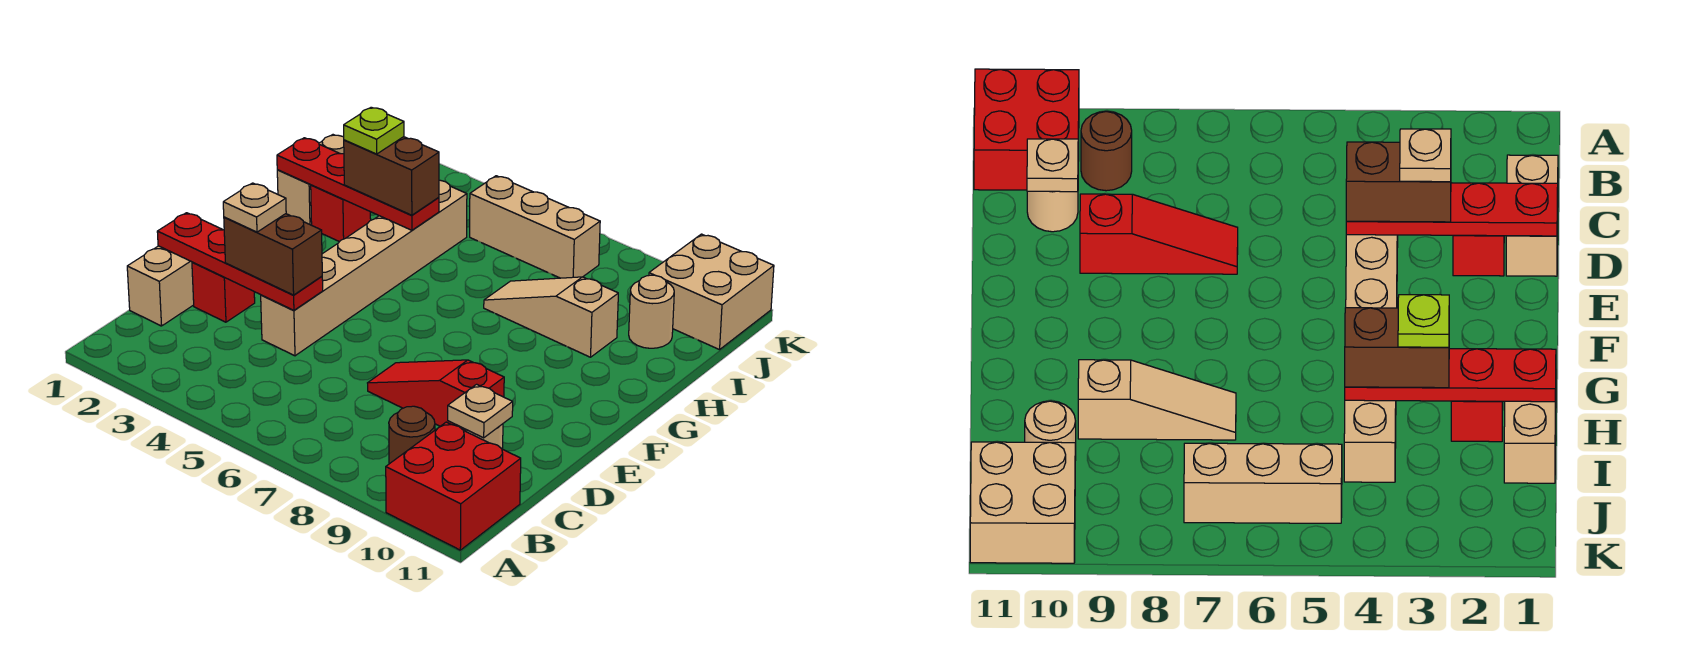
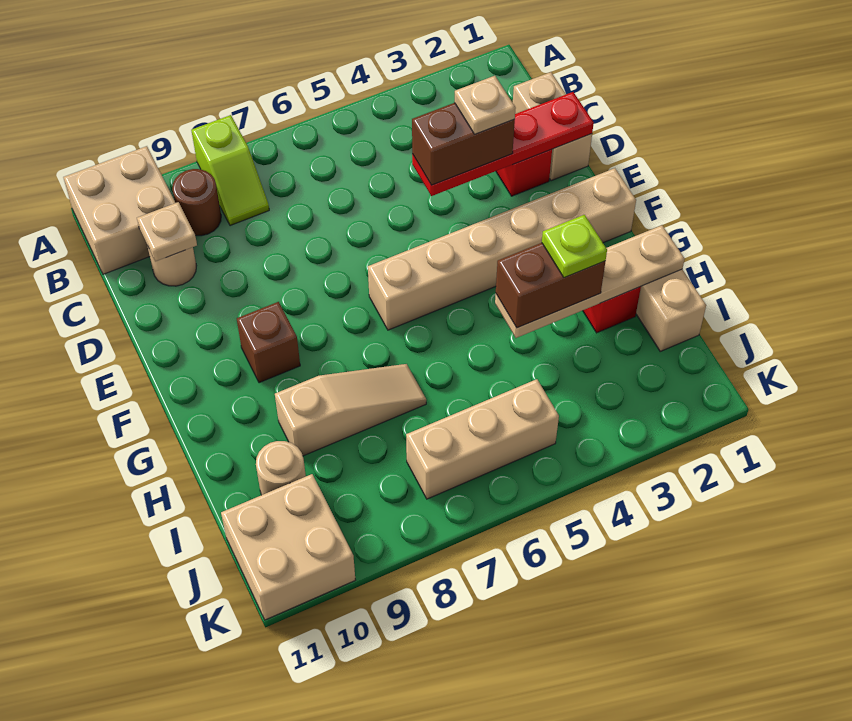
none -> lime slope A8:B8 level 1 top A
red brick A10:B11 level 1 -> tan brick A10:B11 level 1
tan brick D4:I4 level 1 -> tan brick F1:F6 level 1
red slope D7:D9 level 1 top 9 -> none
none -> brown brick F9 level 1
red plate H1:H4 level 2 -> tan plate H1:H4 level 2

